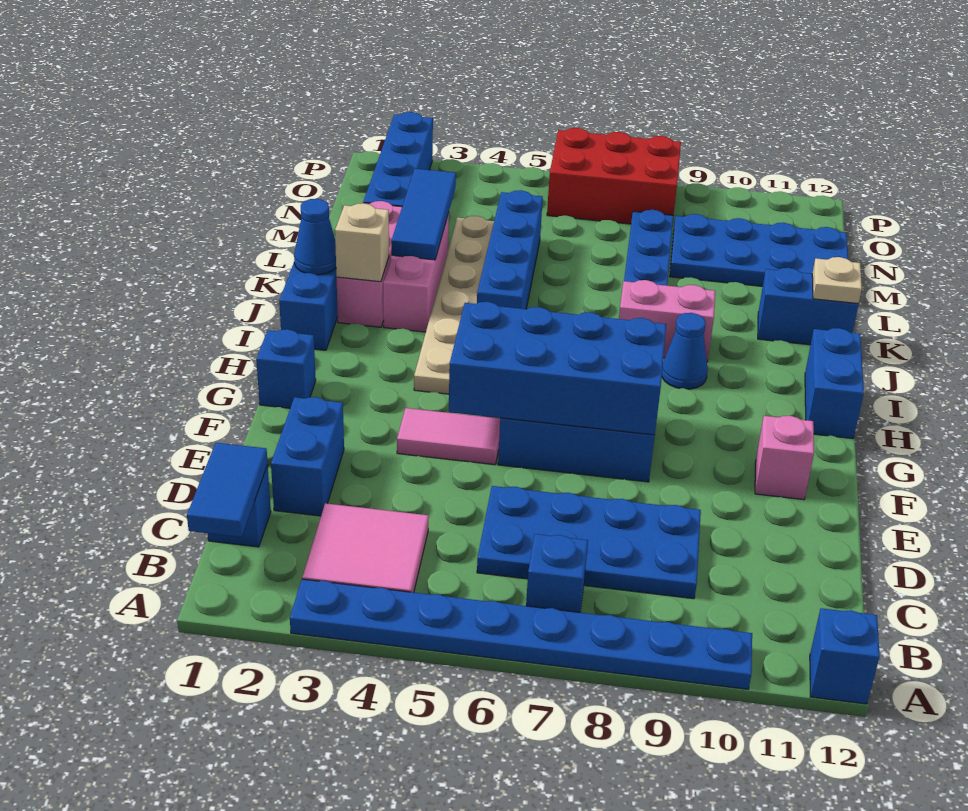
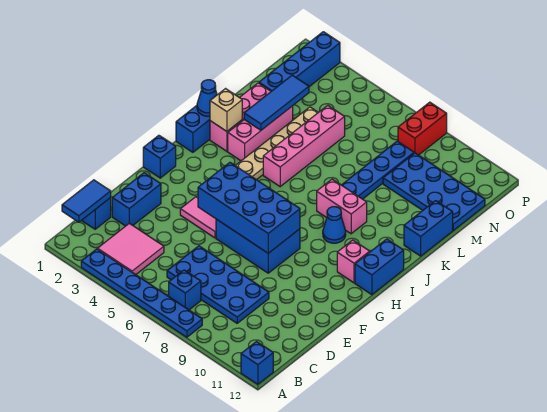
blue plate A3:A10 level 1 -> blue plate A3:A8 level 1
pink brick F11 level 1 -> pink brick H11 level 1
blue brick J5:M5 level 1 -> pink brick J5:M5 level 1
blue brick K11:K12 level 1 -> blue brick K12:L12 level 1
tan plate K12 level 2 -> none
red brick O6:P8 level 1 -> red brick O8:P8 level 1

